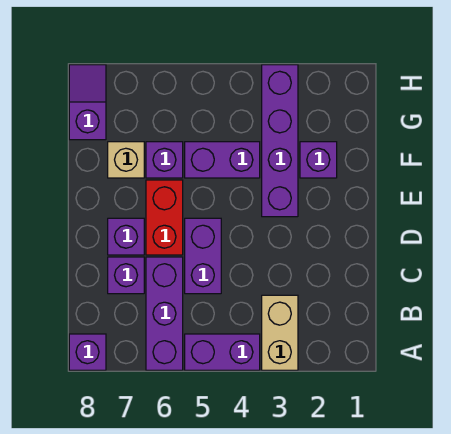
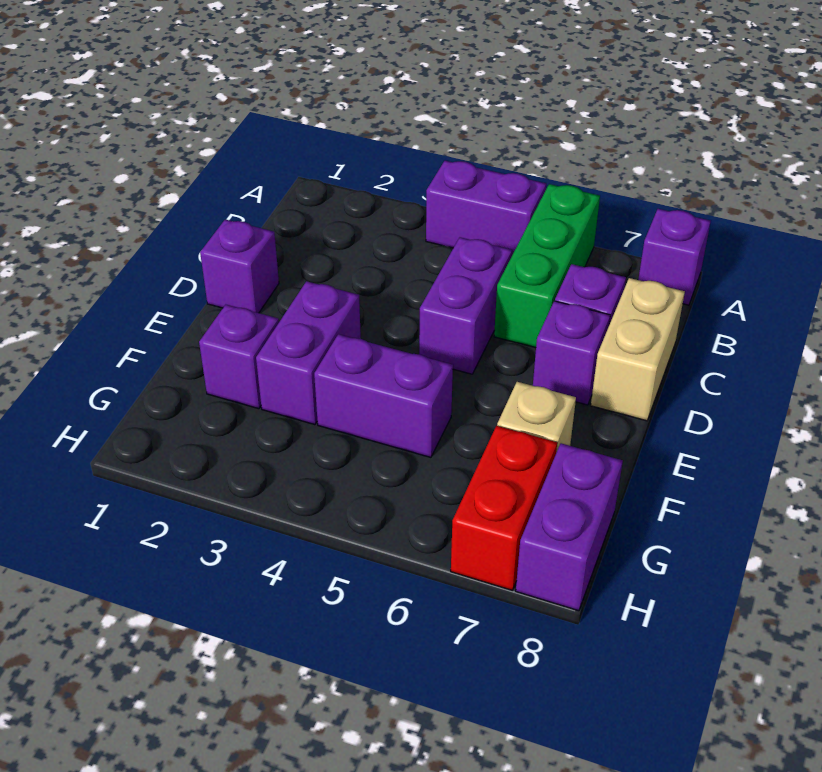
tan brick A3:B3 level 1 -> tan brick C8:D8 level 1
purple brick A6:C6 level 1 -> green brick A6:C6 level 1
red brick D6:E6 level 1 -> red brick G7:H7 level 1
purple brick E3:H3 level 1 -> purple brick E3:F3 level 1
purple brick F6 level 1 -> purple brick D1 level 1
purple slope G8:H8 level 1 top G -> purple brick G8:H8 level 1

